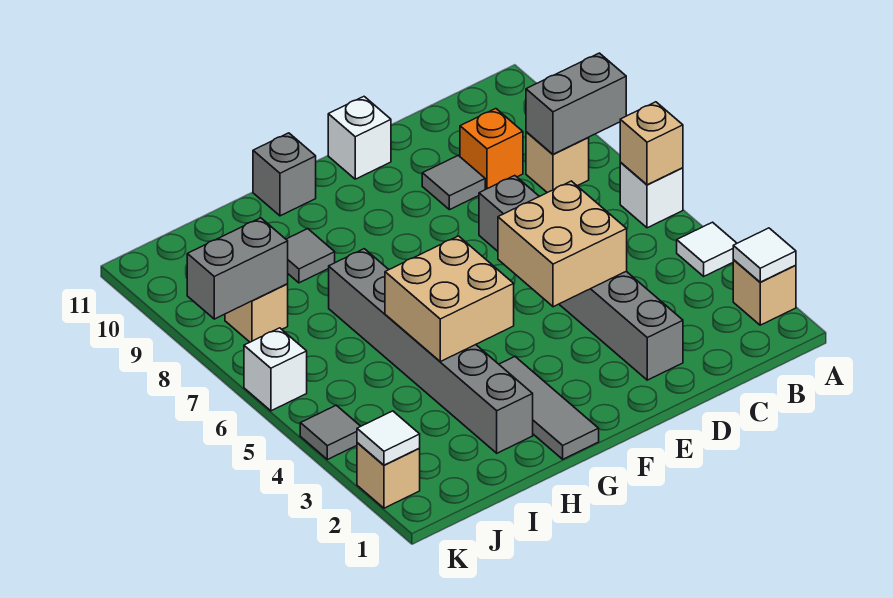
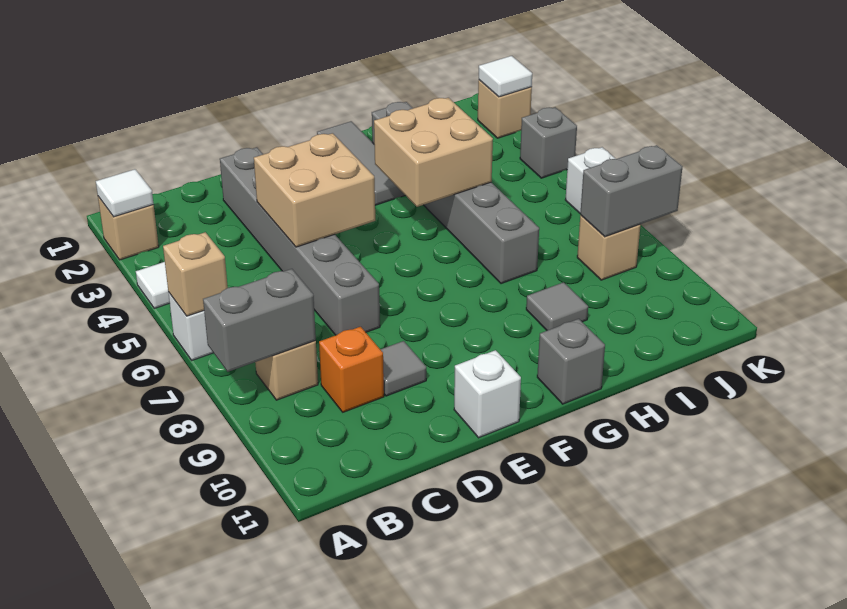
grey tile K4 level 1 -> grey brick K4 level 1

